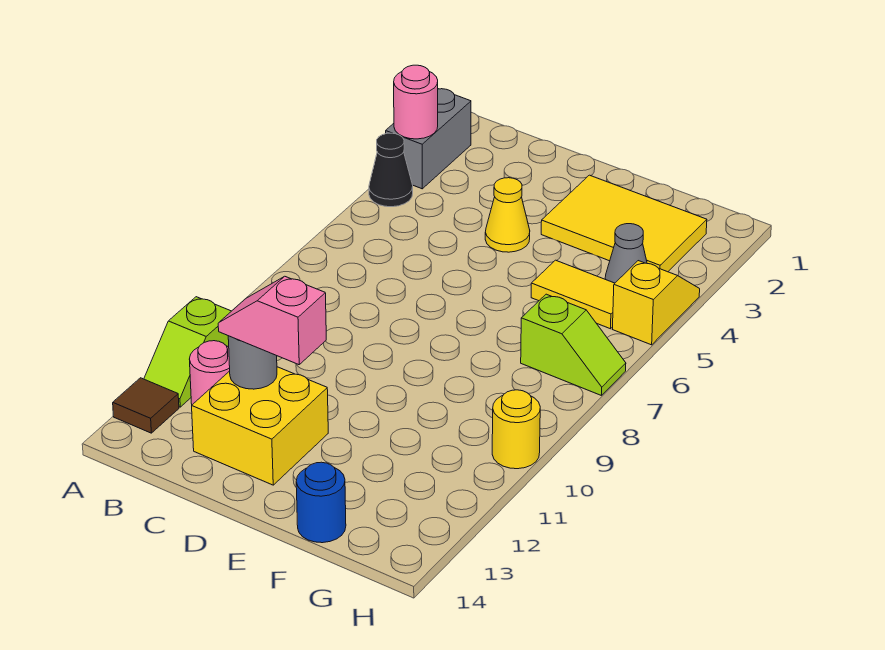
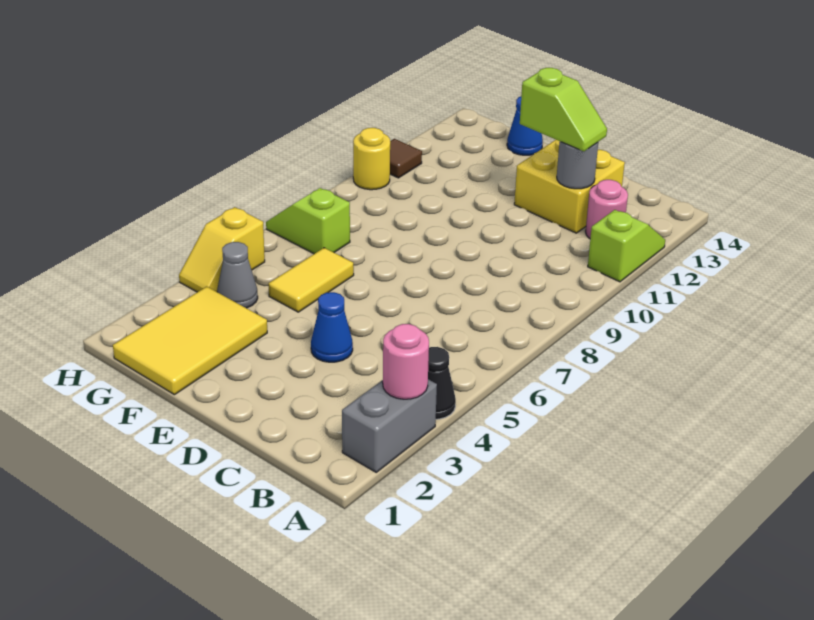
brown tile A13 level 1 -> brown tile H11 level 1
pink slope C12:D12 level 3 top D -> lime slope C12:D12 level 3 top D
yellow cone D4 level 1 -> blue cone D4 level 1
yellow tile E2:G3 level 1 -> yellow tile F1:G3 level 1
yellow tile F5:G5 level 1 -> yellow tile F5:F6 level 1
blue round brick F14 level 1 -> blue cone F14 level 1

